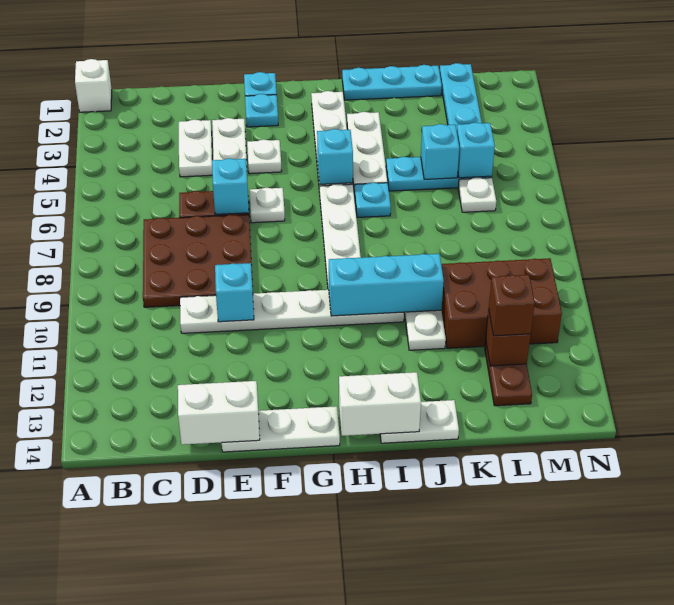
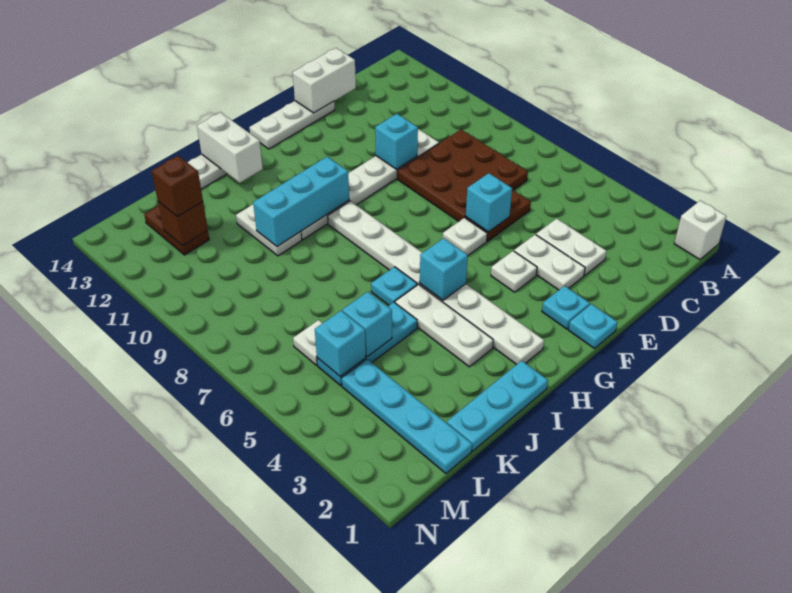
white brick H14:I14 level 2 -> white brick I13:I14 level 2
brown brick K10:M11 level 1 -> none

